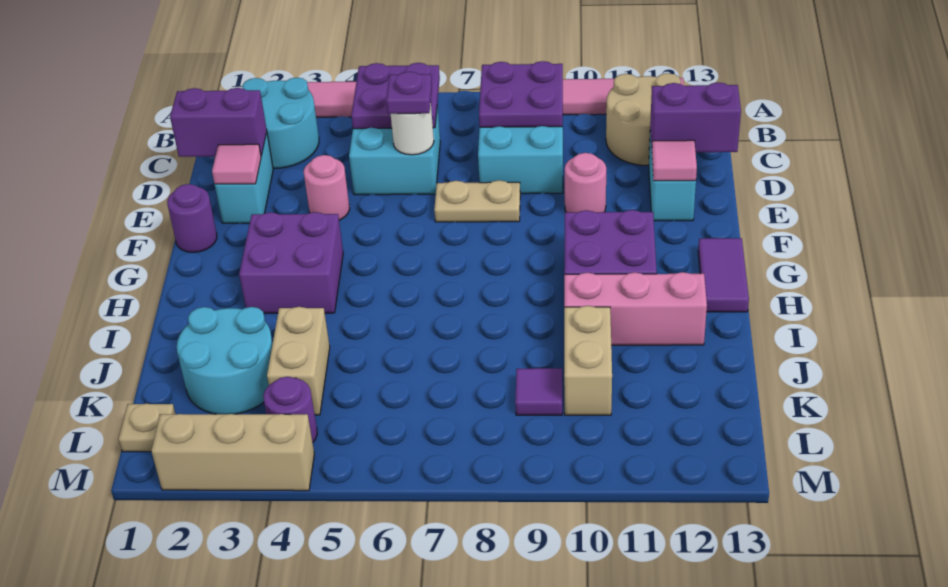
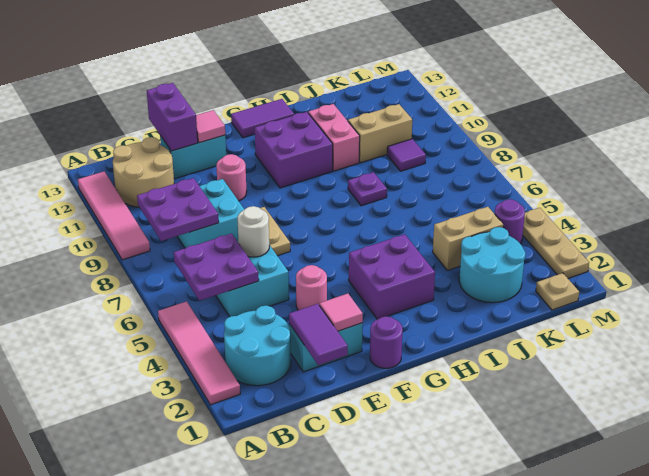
purple brick D1:D2 level 2 -> purple tile D1:D2 level 2
purple plate D6 level 3 -> purple plate I8 level 1
pink brick I10:I12 level 1 -> pink brick I10:I11 level 1
tan brick M2:M4 level 1 -> tan plate M2:M4 level 1

